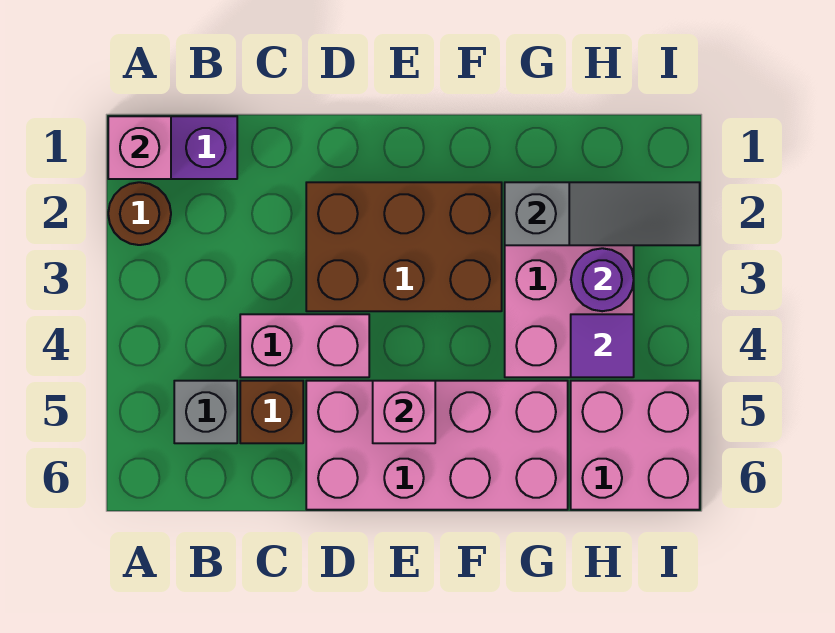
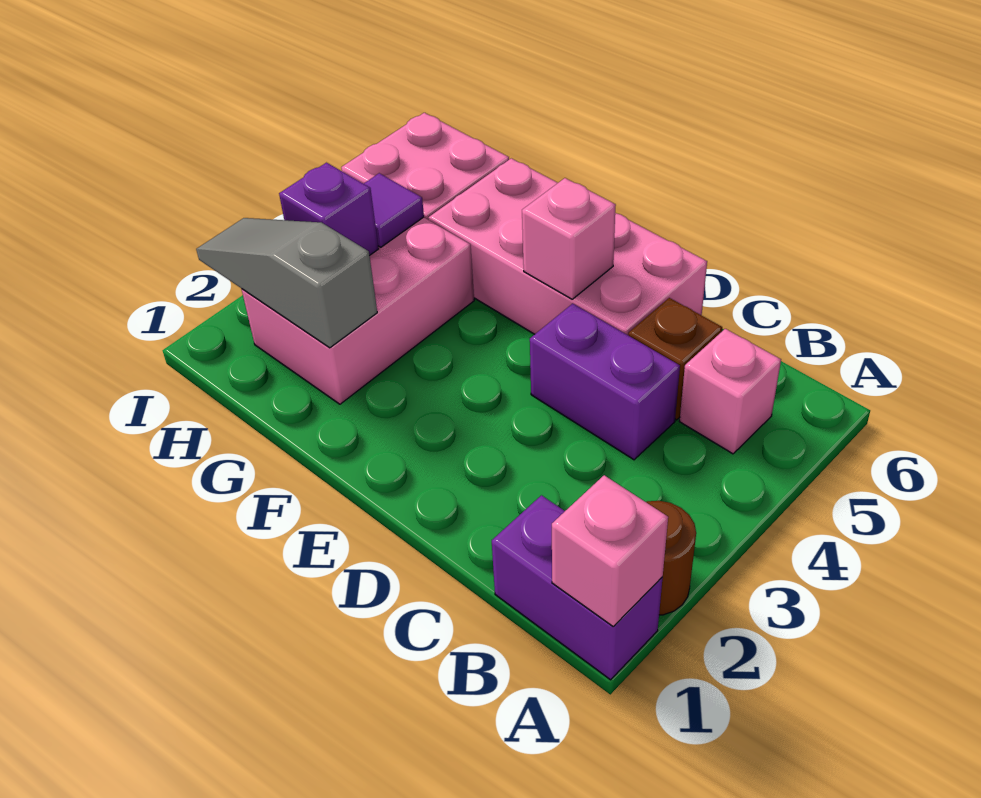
grey brick B5 level 1 -> pink brick B5 level 1
pink brick C4:D4 level 1 -> purple brick C4:D4 level 1
brown brick D2:F3 level 1 -> none
purple round brick H3 level 2 -> purple brick H3 level 2

